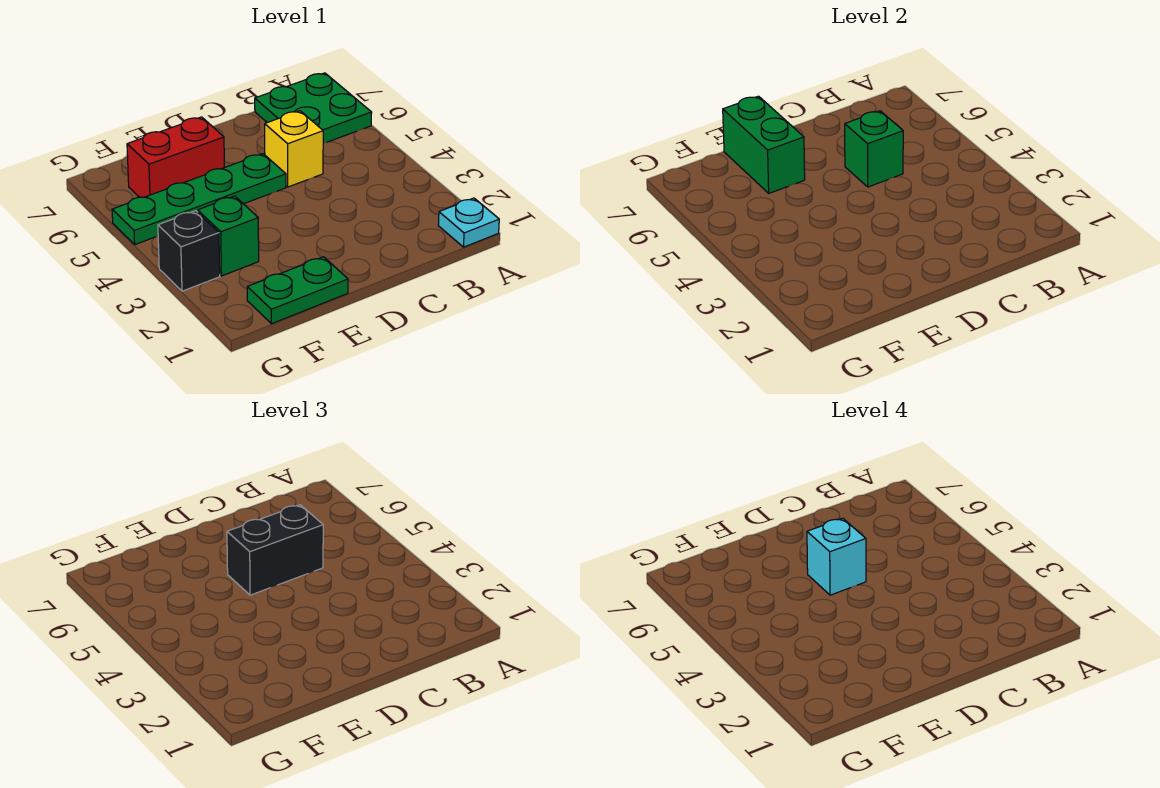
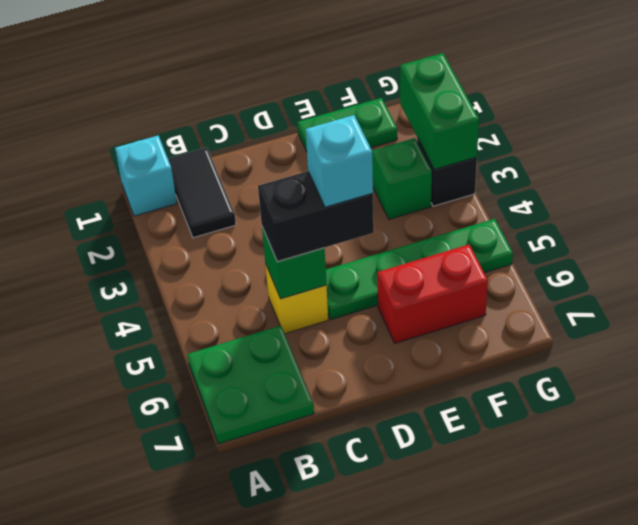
cyan plate A1 level 1 -> cyan brick A1 level 1
none -> black tile B1:B2 level 1
green brick E6:E7 level 2 -> green brick G2:G3 level 2

